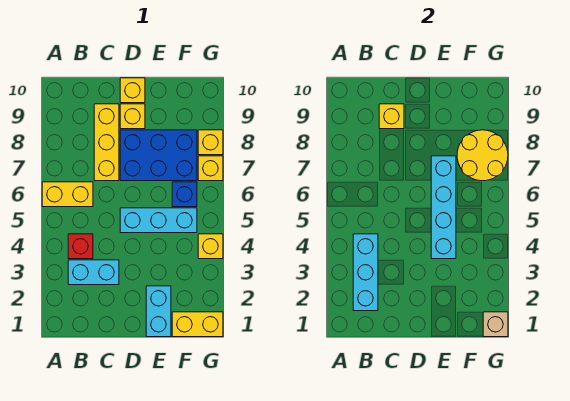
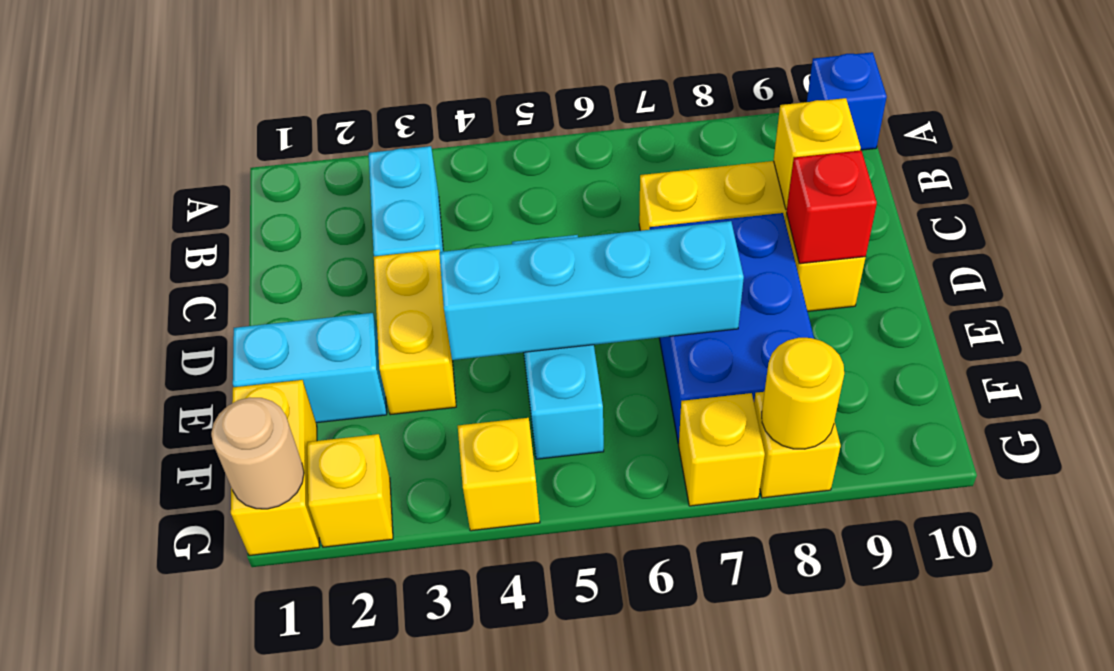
yellow brick A6:B6 level 1 -> yellow brick D3:E3 level 1
cyan brick B2:B4 level 2 -> none
red brick B4 level 1 -> red brick D9 level 2
yellow brick D10 level 1 -> yellow brick G2 level 1
blue brick F6 level 1 -> blue brick A10 level 1
yellow round brick F7:G8 level 2 -> yellow round brick G8 level 2
tan brick G1 level 2 -> tan round brick G1 level 2

